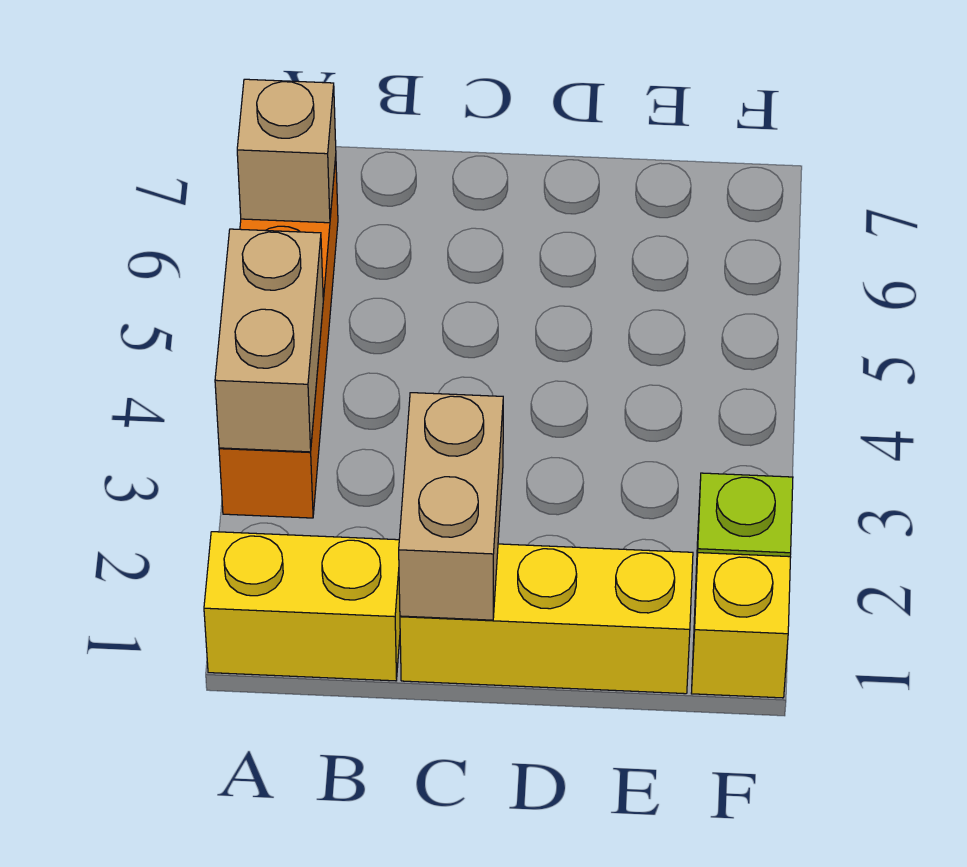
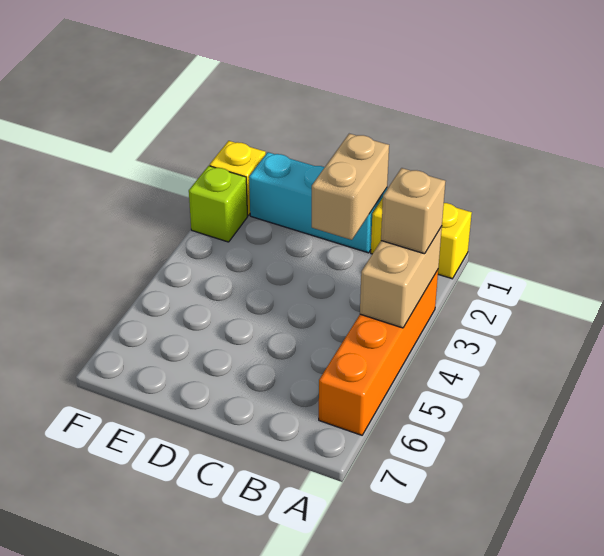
tan brick A6 level 2 -> tan brick A3 level 3
yellow brick C1:E1 level 1 -> cyan brick C1:E1 level 1

